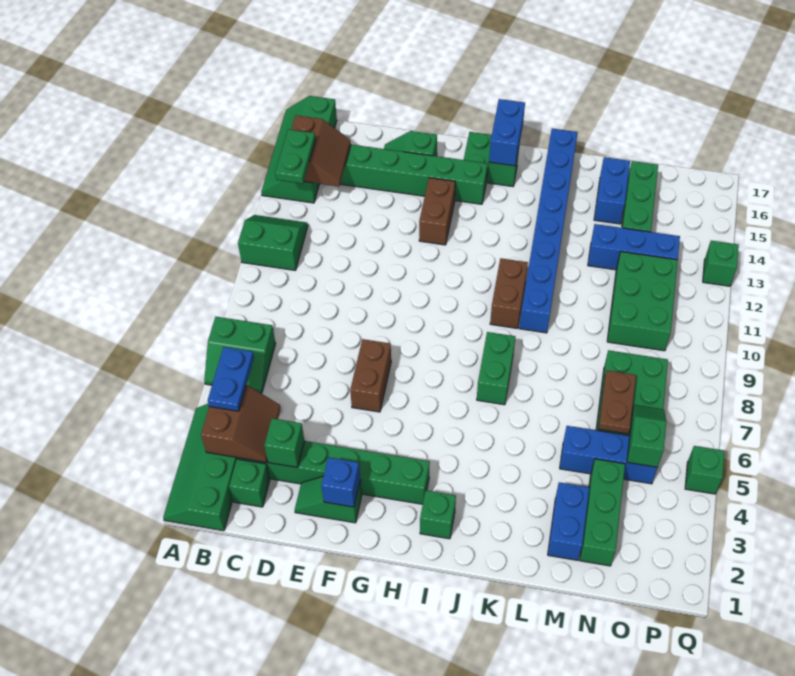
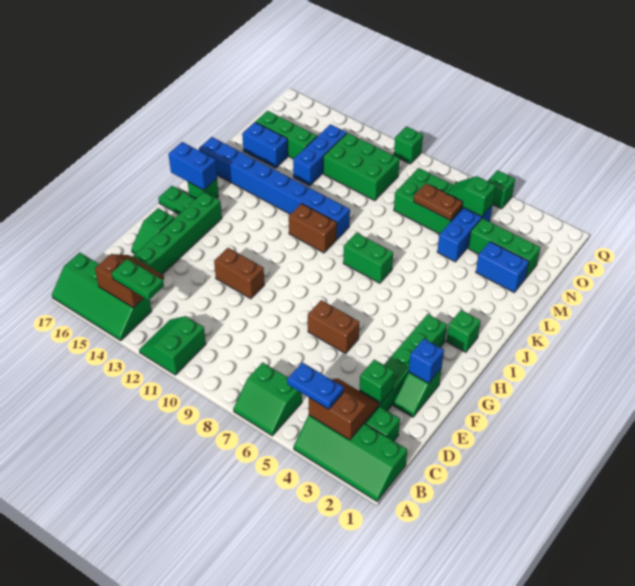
green slope A6:B7 level 1 top 7 -> green slope A6:B7 level 1 top B
brown brick G13:G14 level 1 -> brown brick F11:F12 level 1
green brick Q13 level 1 -> green brick Q10 level 1

